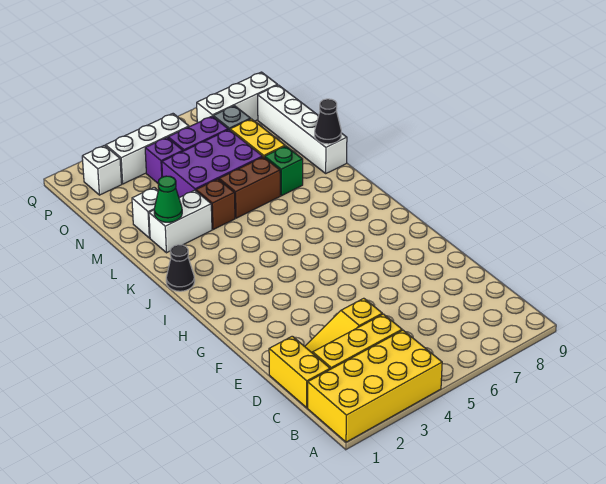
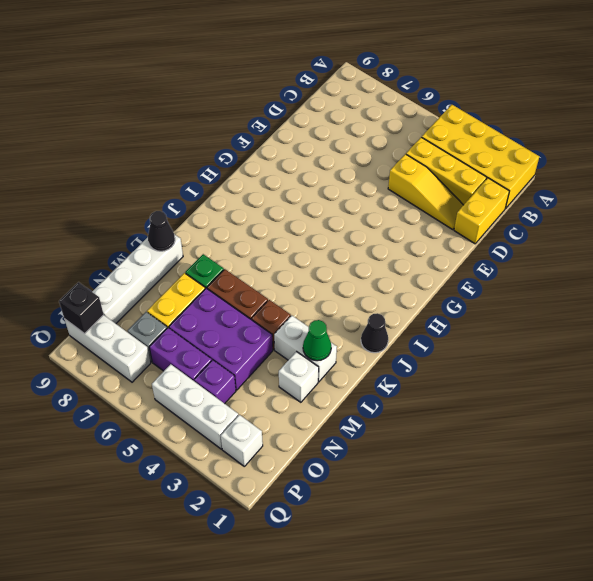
none -> black brick P9 level 2

